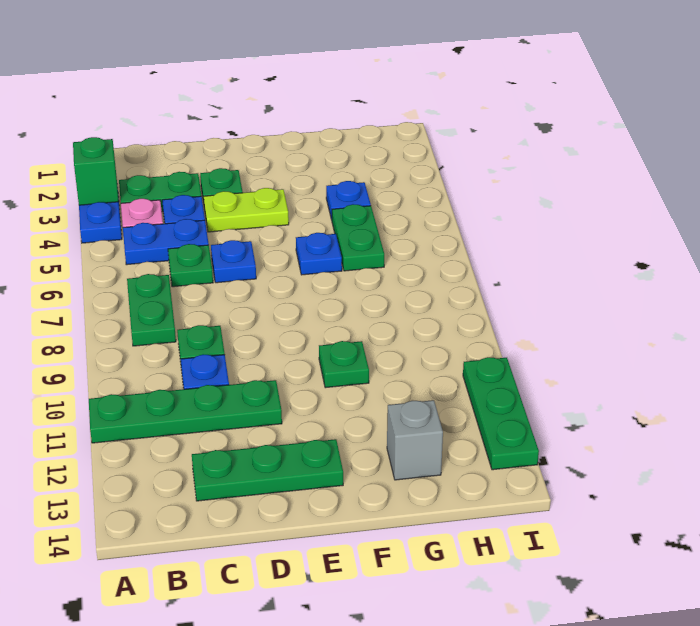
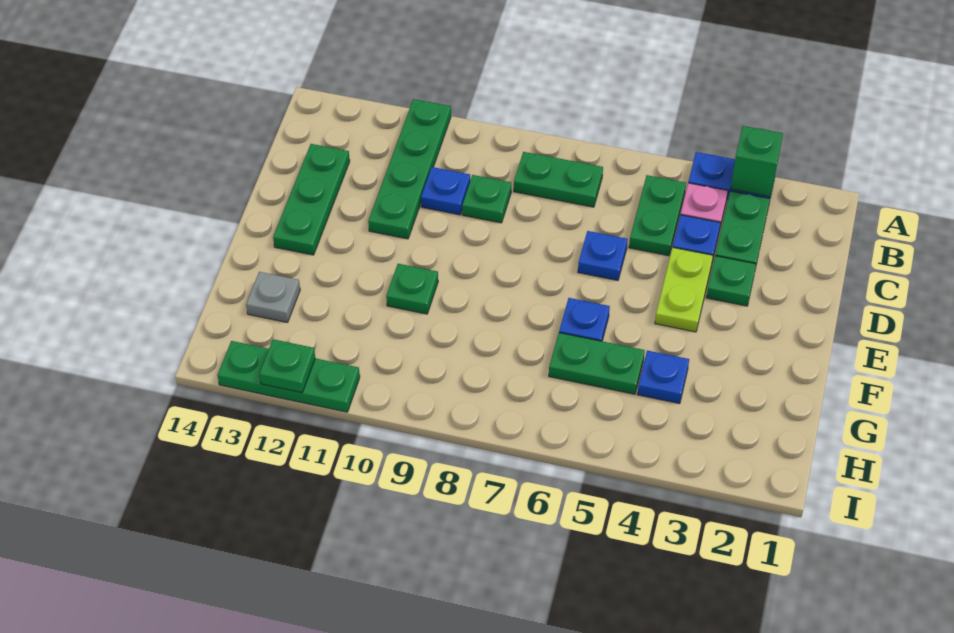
blue plate B5:C5 level 1 -> green plate B5:C5 level 1
green plate C6 level 1 -> green plate I12 level 2
grey brick G13 level 1 -> grey plate G13 level 1

